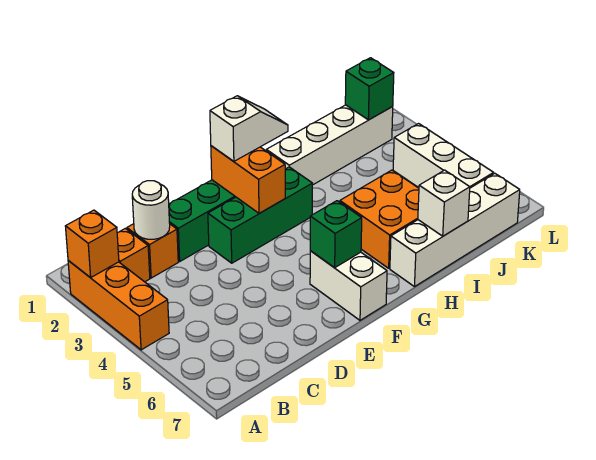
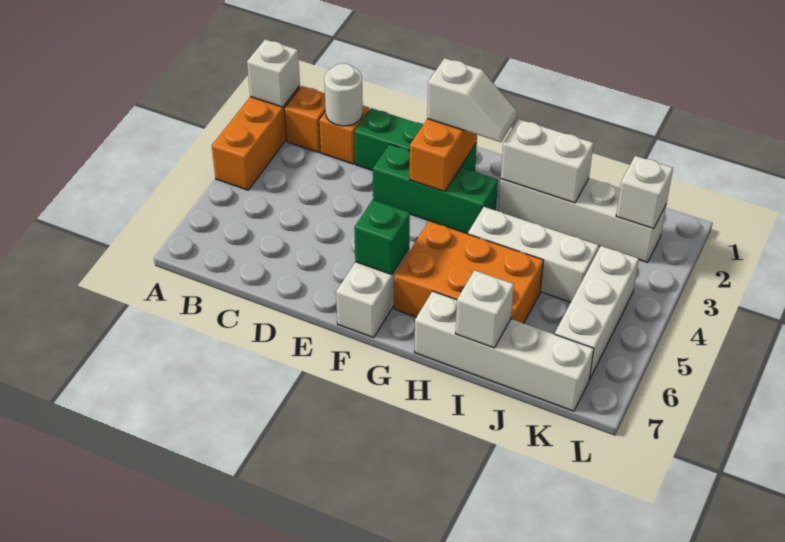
orange brick A2 level 2 -> white brick A2 level 2
none -> white brick H2:I2 level 2
none -> white brick H4:J4 level 1
orange brick H5:I6 level 1 -> orange brick G5:I6 level 1
green brick K2 level 2 -> white brick K2 level 2

